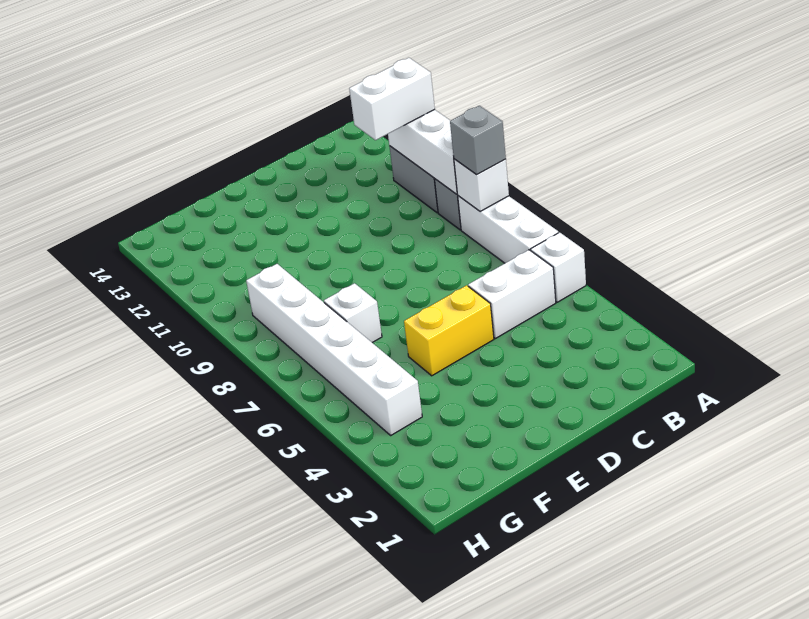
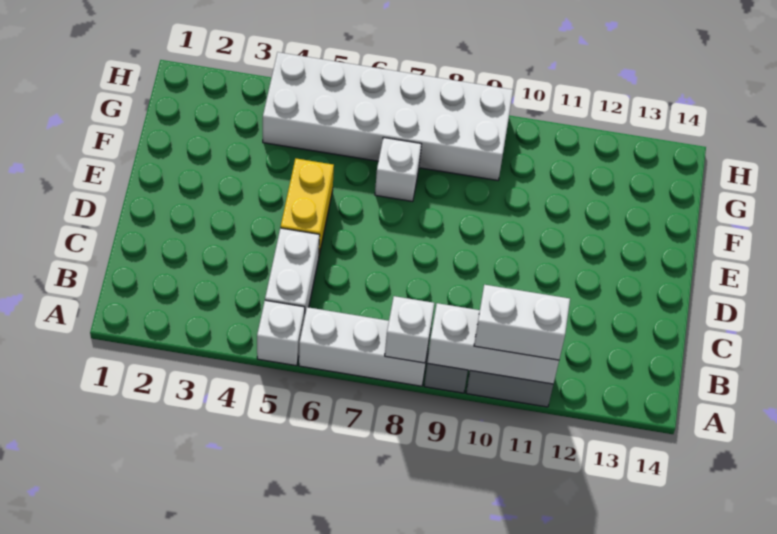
grey brick A8 level 3 -> none
white brick A11:B11 level 3 -> white brick A10:A11 level 3
white brick G4:G9 level 1 -> white brick G4:H9 level 1

